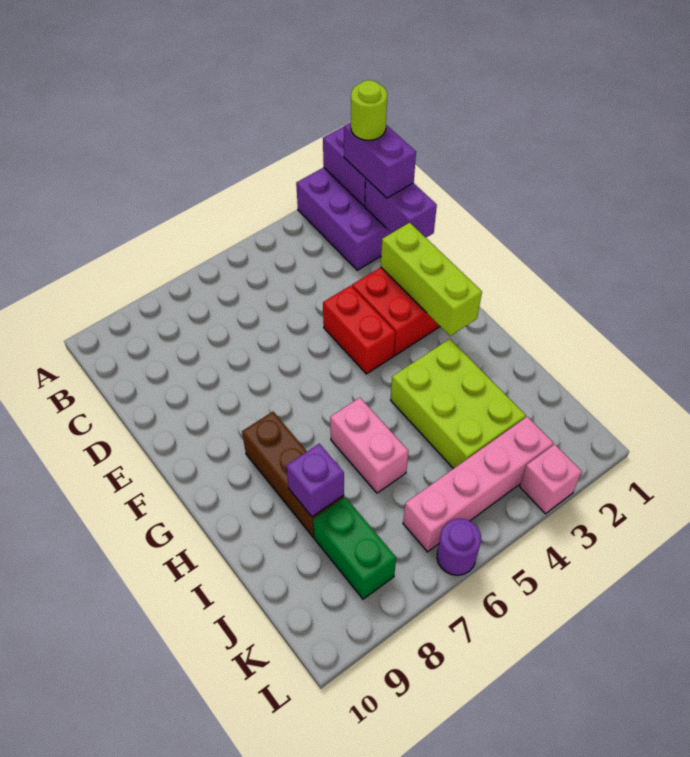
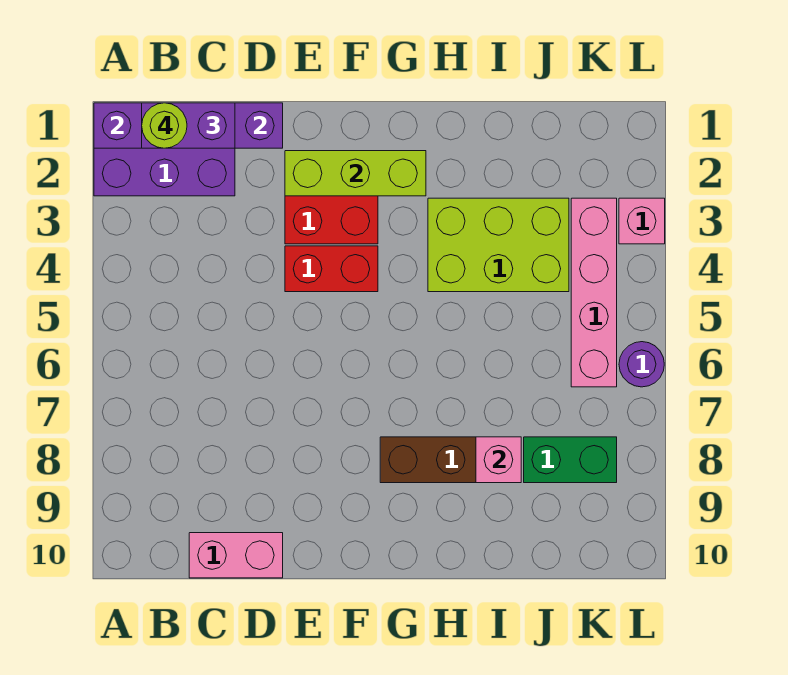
pink brick H6:I6 level 1 -> pink brick C10:D10 level 1
purple brick I8 level 2 -> pink brick I8 level 2

